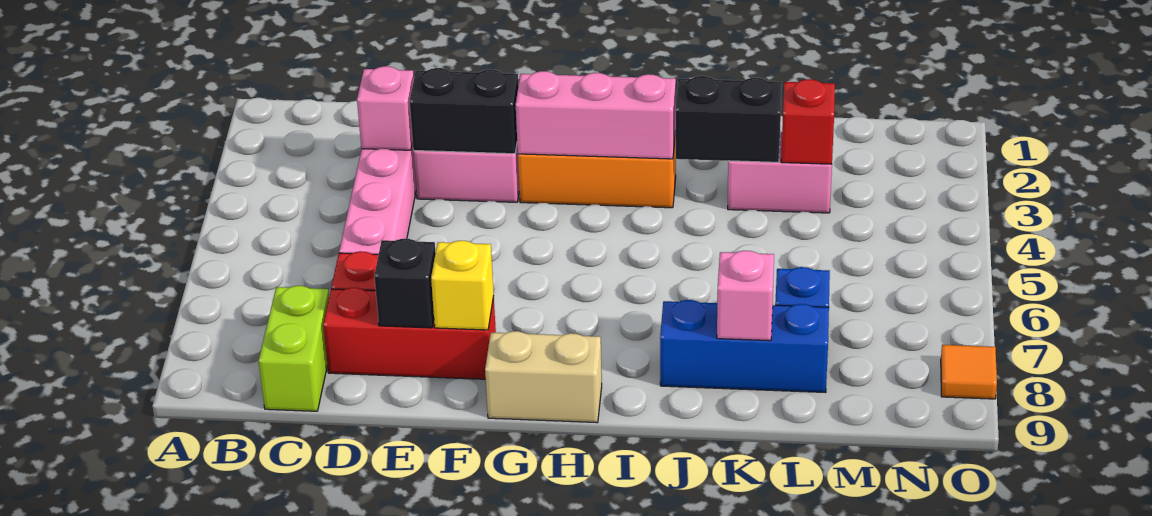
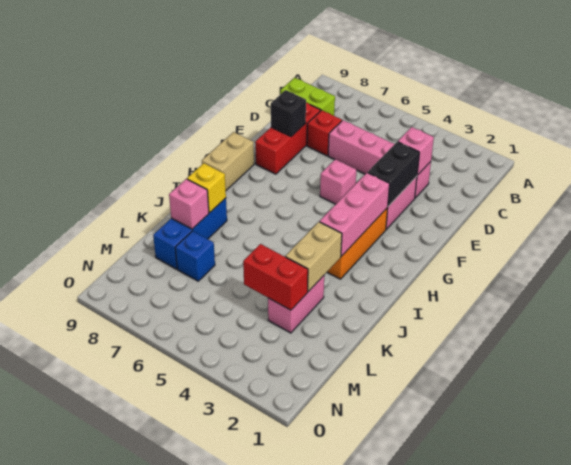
none -> pink brick F5 level 1
yellow brick F8 level 2 -> yellow brick J8 level 2
black brick J3:K3 level 2 -> tan brick J3:K3 level 2
red brick L3 level 2 -> red brick L3:L4 level 2
orange tile O8 level 1 -> none

